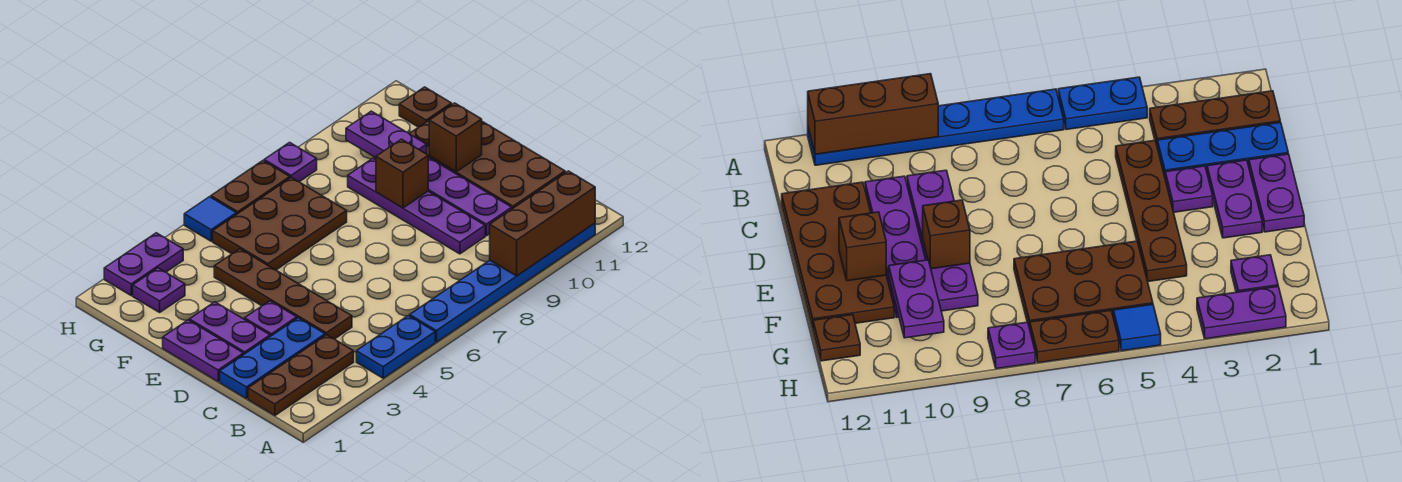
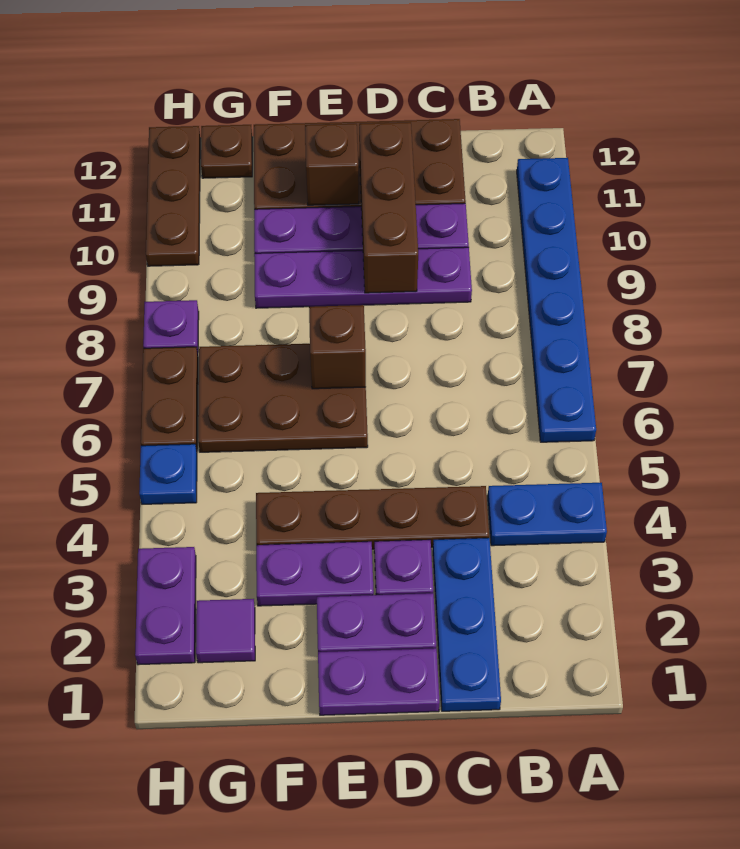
blue plate A4:A5 level 1 -> blue plate A4:B4 level 1
brown brick A9:A11 level 2 -> brown brick D9:D11 level 2
brown plate B1:B3 level 1 -> brown plate H10:H12 level 1
brown brick E9 level 2 -> brown brick E7 level 2
brown plate F5:G7 level 1 -> brown plate E6:G7 level 1
purple plate F10:G10 level 2 -> purple plate E3:F3 level 1
purple plate G2 level 1 -> purple tile G2 level 1
blue tile H5 level 1 -> blue plate H5 level 1

